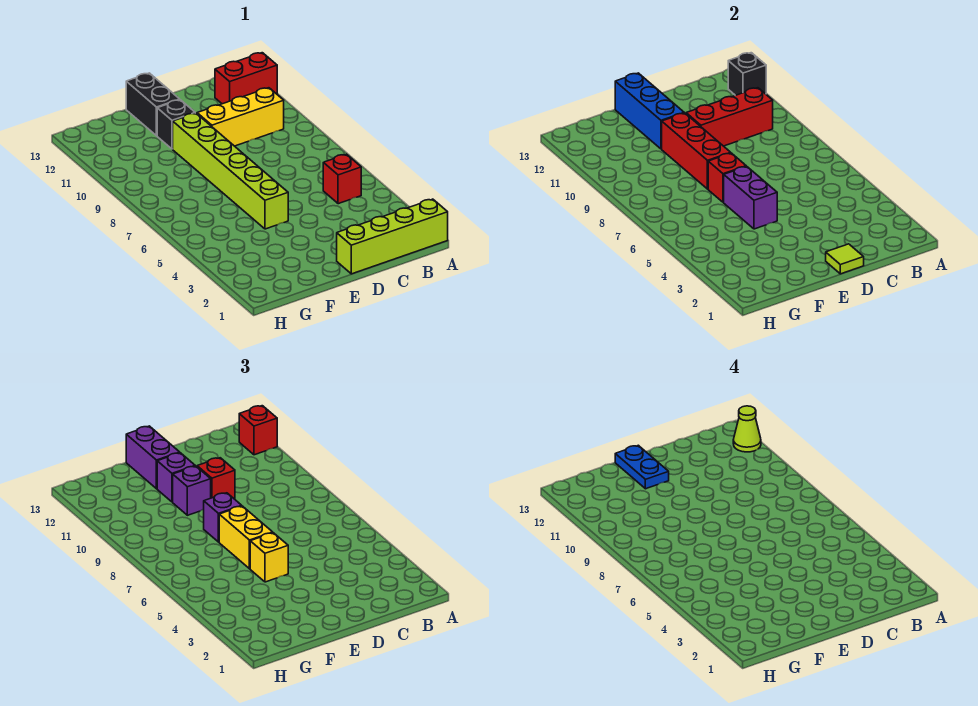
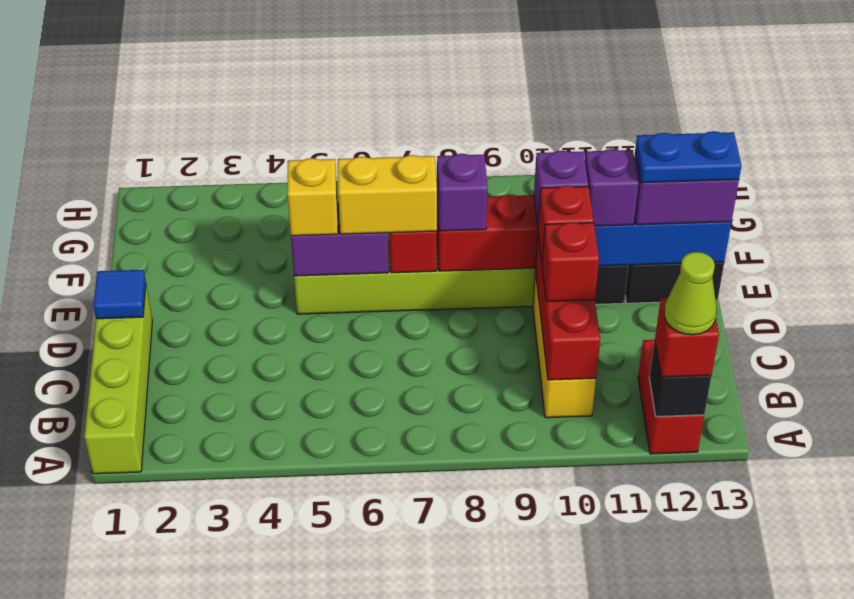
red brick B5 level 1 -> red brick C10 level 3
lime tile D1 level 2 -> blue tile D1 level 2

